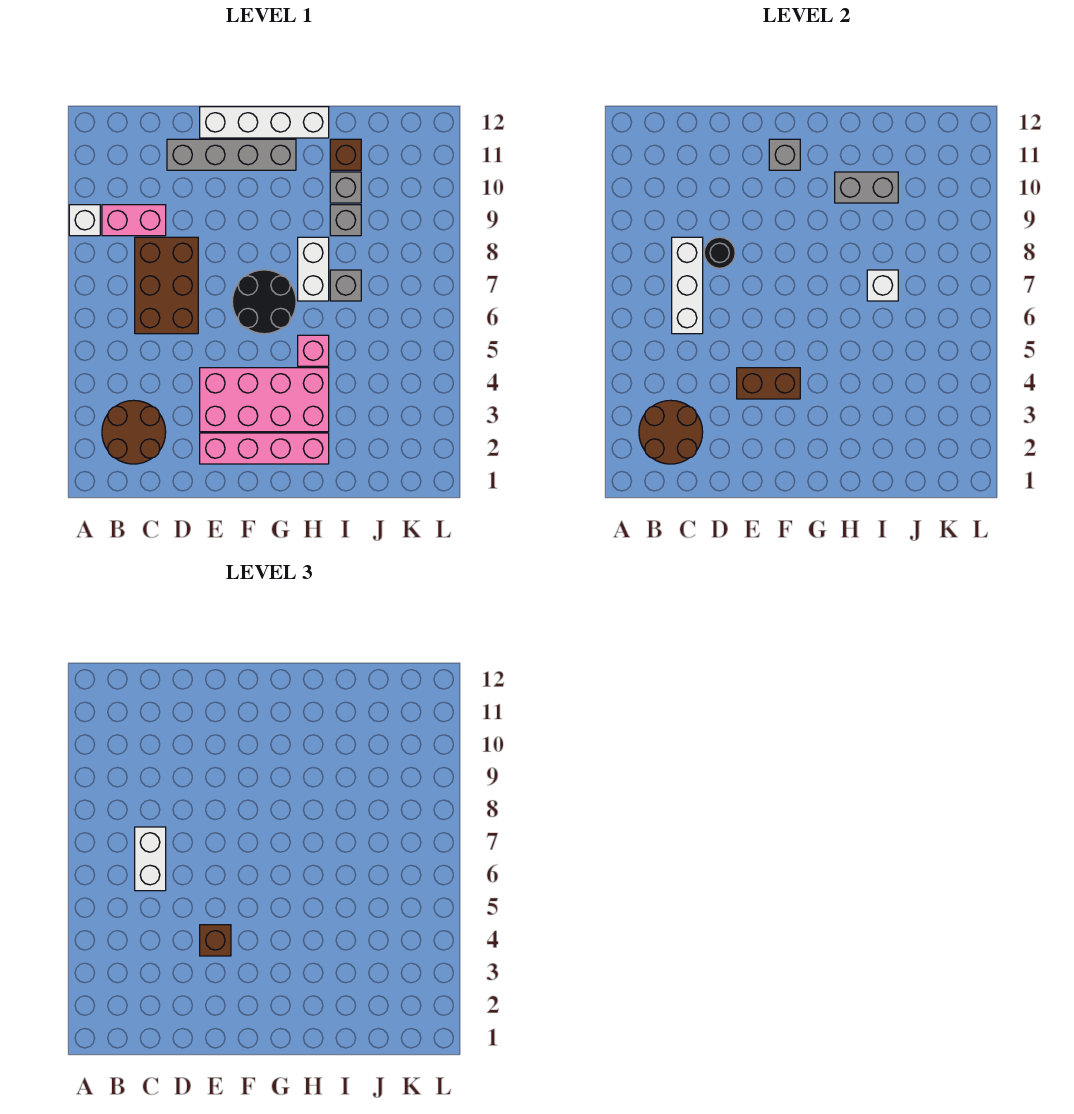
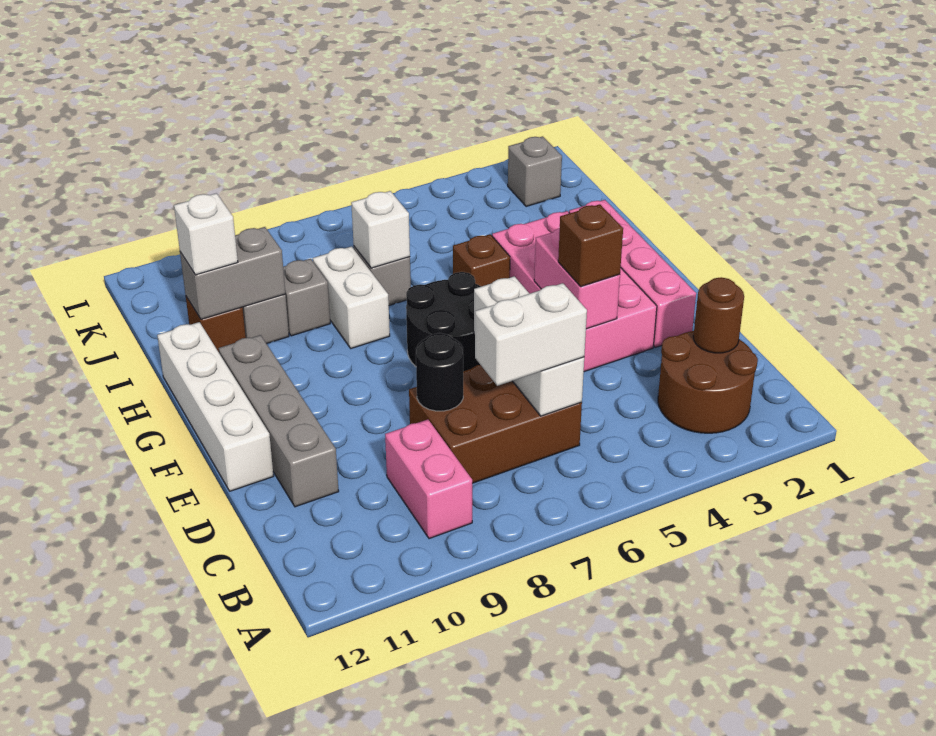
white brick A9 level 1 -> white brick I11 level 3
brown round brick B2:C3 level 2 -> brown round brick C2 level 2
white brick C6:C8 level 2 -> white brick C6:E6 level 2
brown brick E4:F4 level 2 -> pink brick E4:F4 level 2
grey brick F11 level 2 -> grey brick K2 level 1
pink brick H5 level 1 -> brown brick H5 level 1
white brick H7:H8 level 1 -> white brick H8:I8 level 1
grey brick H10:I10 level 2 -> grey brick I10:I11 level 2

